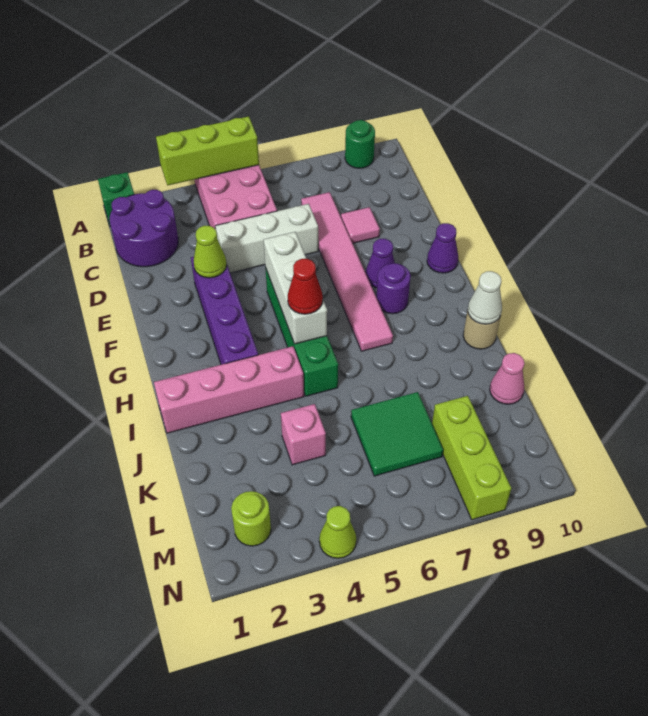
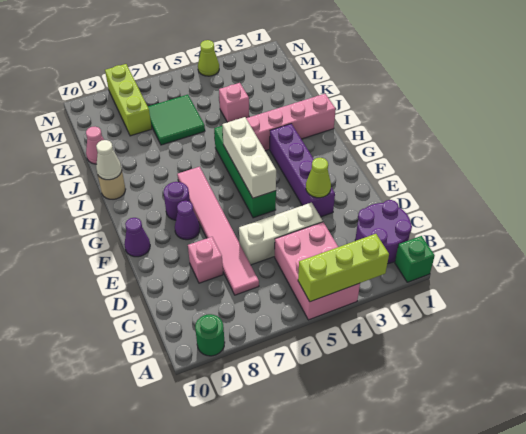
pink tile D8 level 1 -> pink brick D8 level 1
red cone H5 level 3 -> none
lime round brick M2 level 1 -> none

